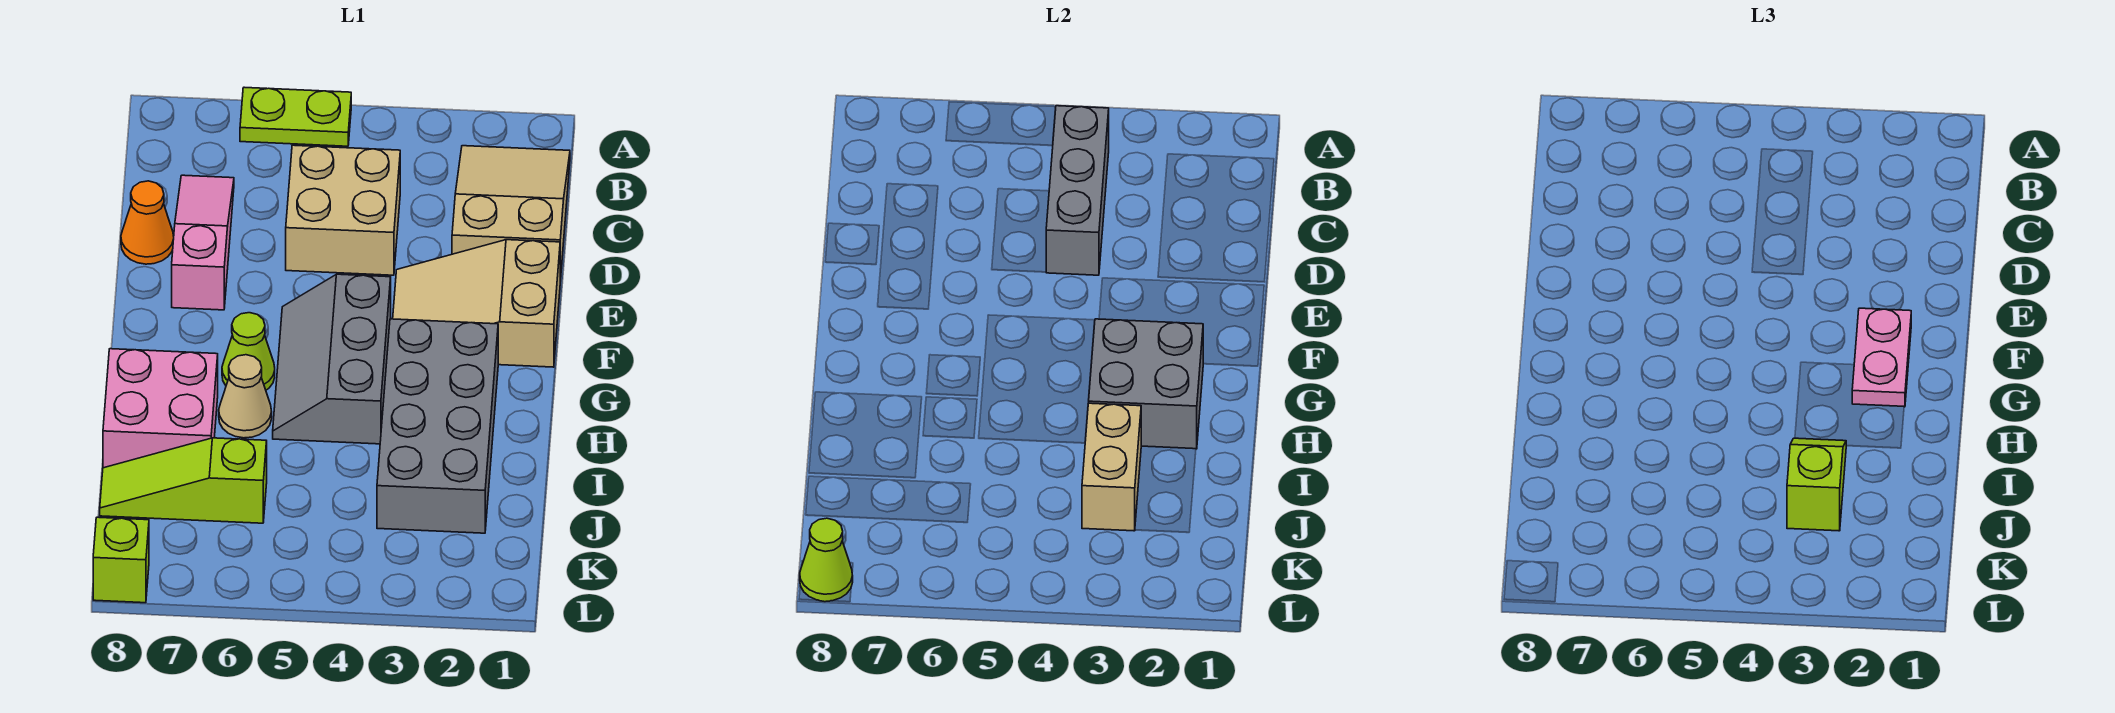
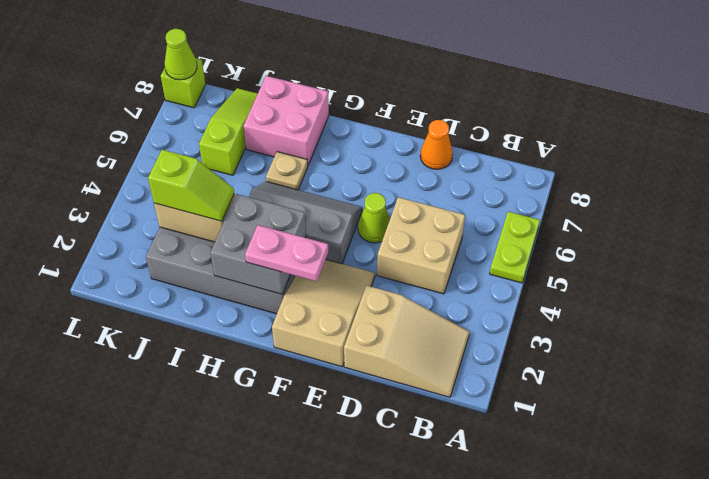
grey brick B4:D4 level 2 -> none
pink slope C7:E7 level 1 top E -> none
lime cone G6 level 1 -> lime cone E5 level 1
tan cone H6 level 1 -> tan plate H6 level 1

